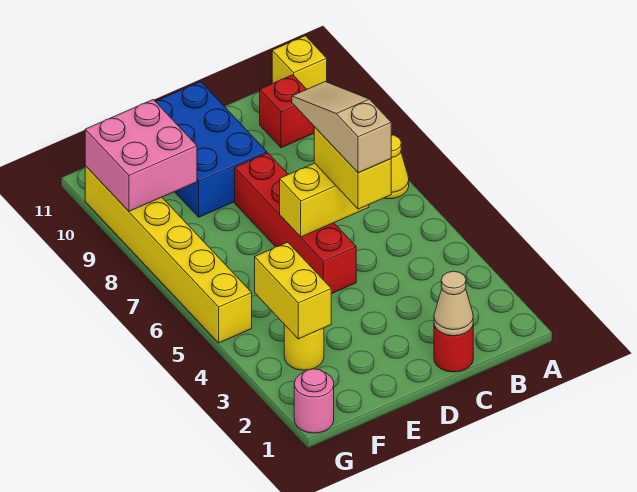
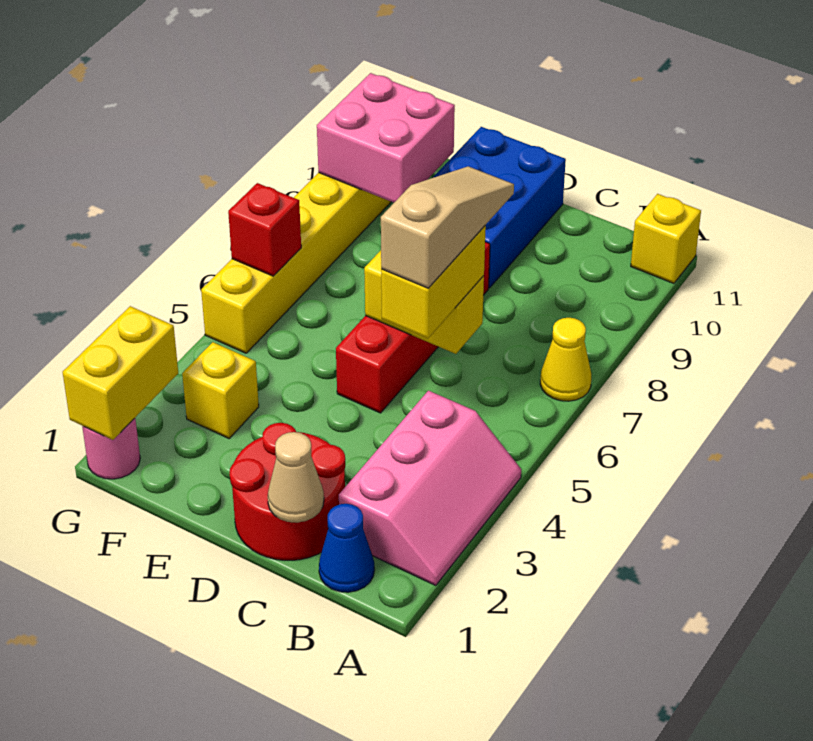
none -> pink slope A2:B4 level 1 top B
none -> blue cone B1 level 1
red brick B10 level 1 -> red brick G6 level 2
red round brick C1 level 1 -> red round brick C1:D2 level 1
yellow round brick F3 level 1 -> yellow brick F3 level 1
yellow brick F3:F4 level 2 -> yellow brick G1:G2 level 2

